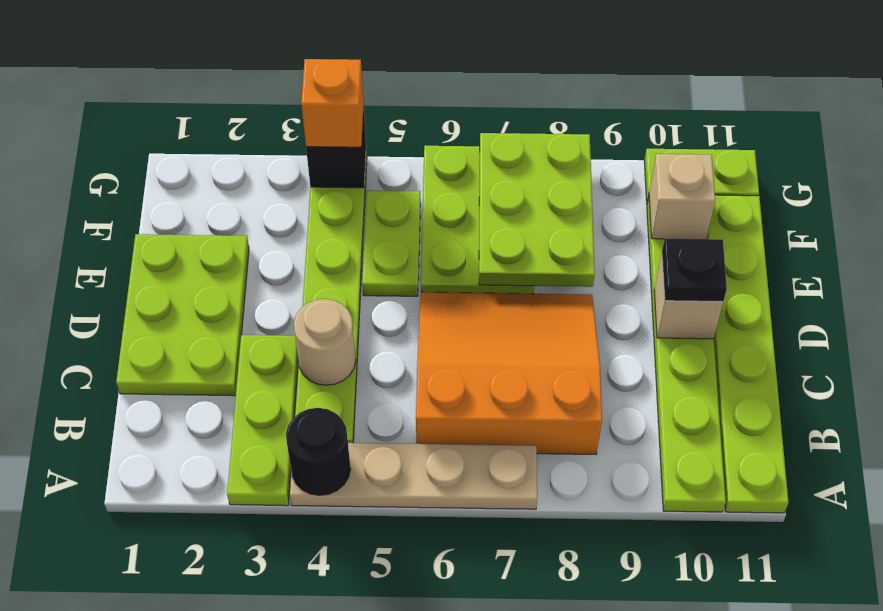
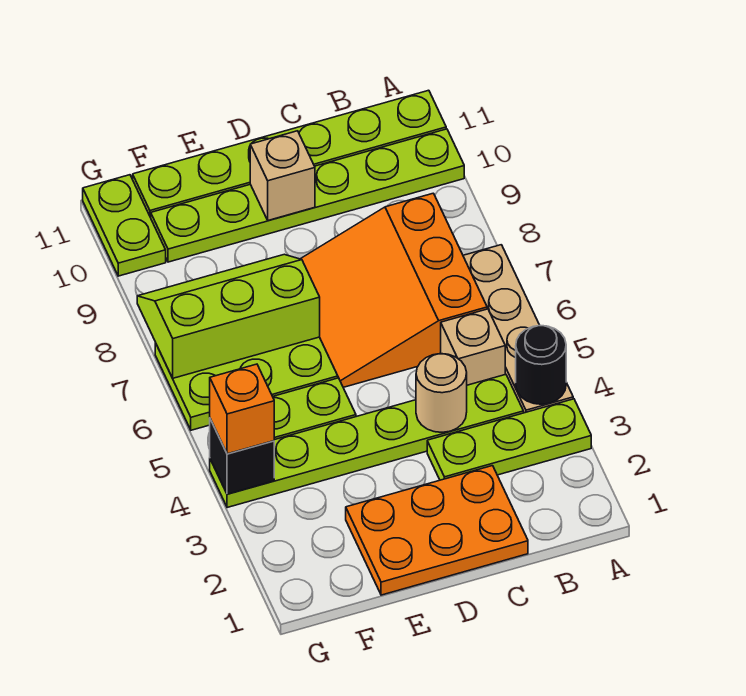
lime plate C1:E2 level 1 -> orange plate C1:E2 level 1
black plate D10 level 3 -> none
lime plate E7:G8 level 2 -> lime slope E7:G8 level 2 top 7
tan brick F10 level 2 -> tan brick B5 level 1

